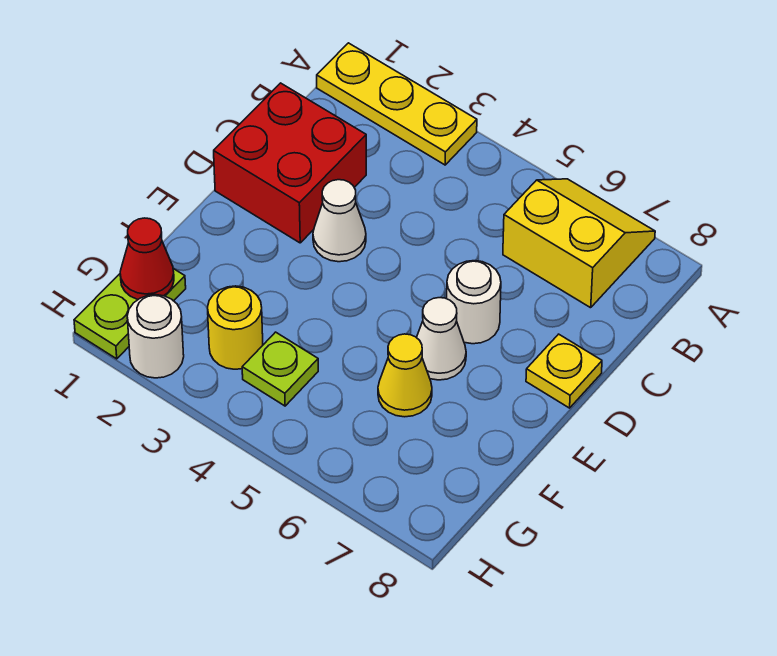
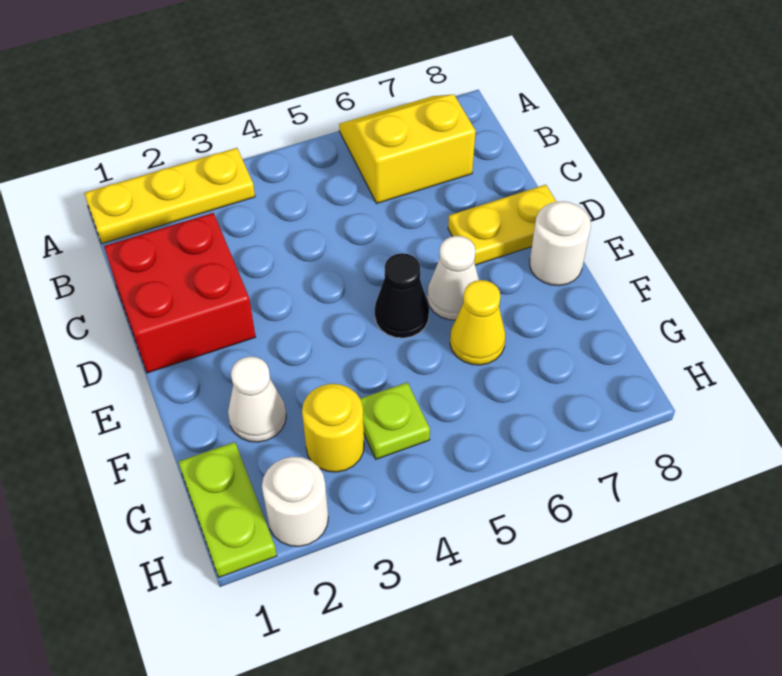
white cone D3 level 1 -> white cone F2 level 1
white round brick D6 level 1 -> white round brick E8 level 1
yellow plate D8 level 1 -> yellow plate D7:D8 level 1
none -> black cone E5 level 1
red cone G1 level 2 -> none

